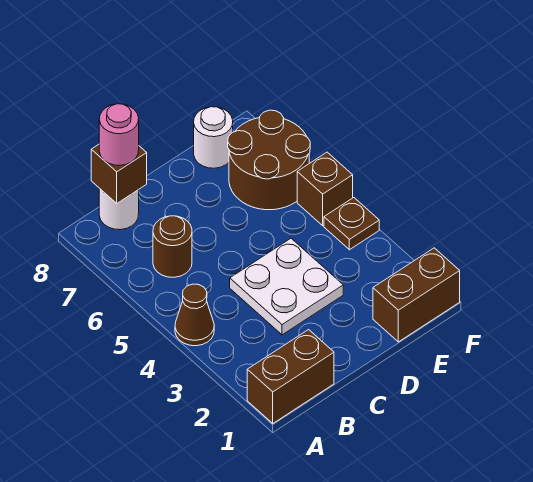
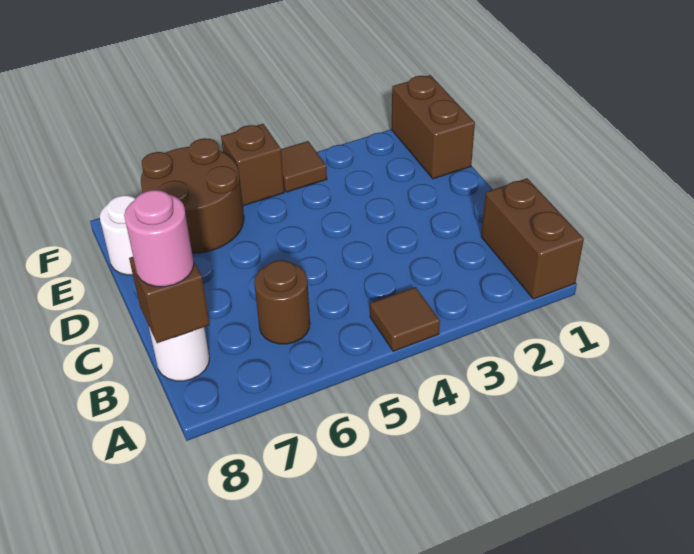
brown cone A4 level 1 -> brown tile A4 level 1
white plate C3:D4 level 1 -> none
brown plate F4 level 1 -> brown tile F4 level 1

